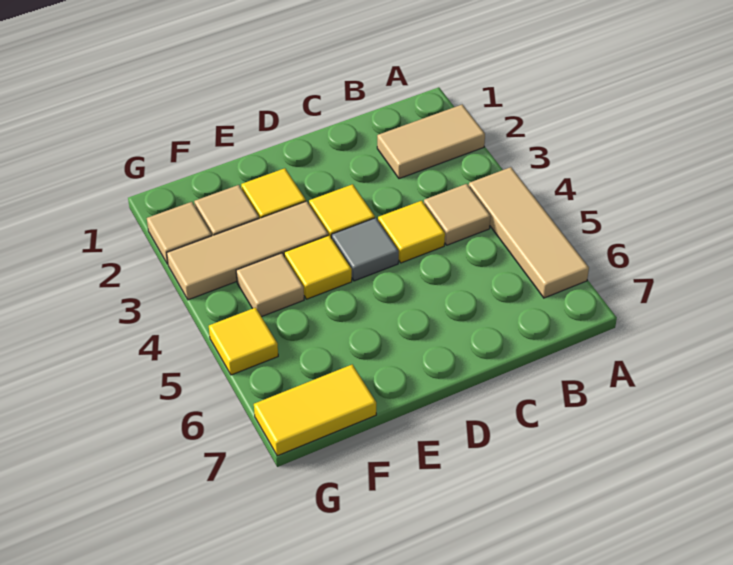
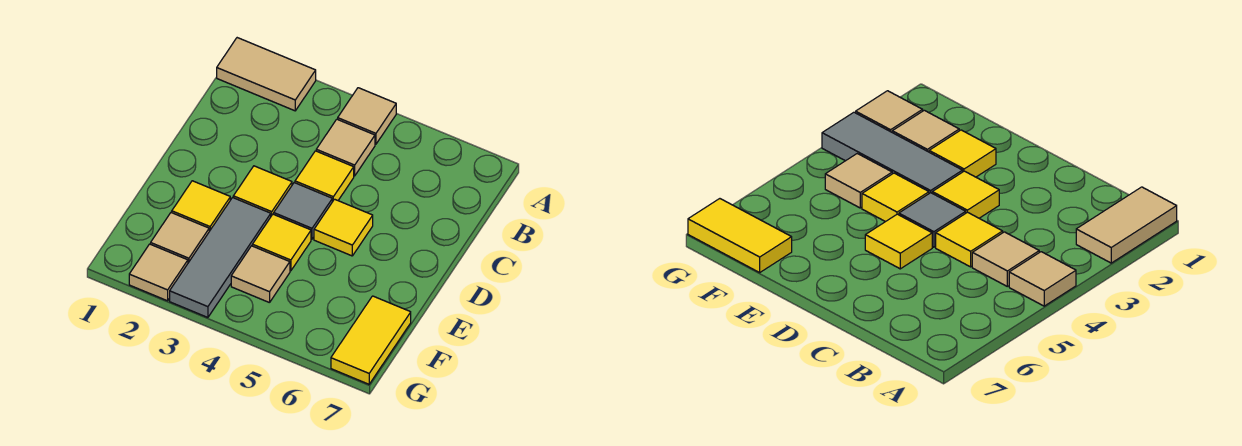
tan tile A2:B2 level 1 -> tan tile A1:A2 level 1
tan tile A4:A6 level 1 -> tan tile A4 level 1
tan tile E3:G3 level 1 -> grey tile E3:G3 level 1
yellow tile G5 level 1 -> yellow tile D5 level 1

